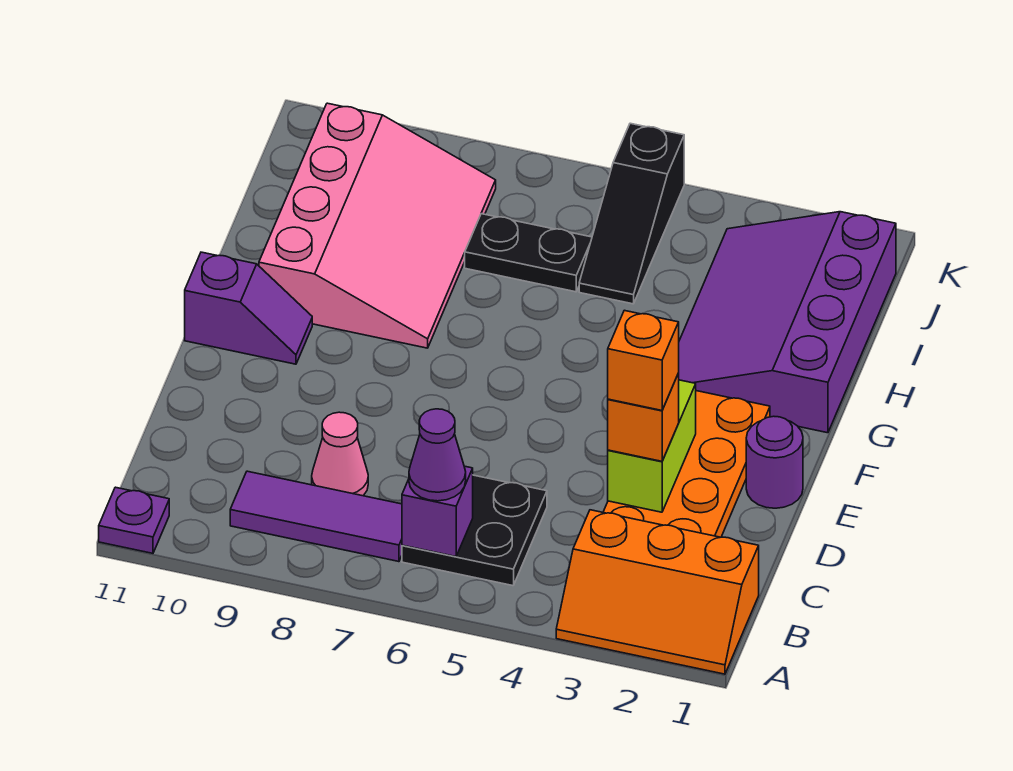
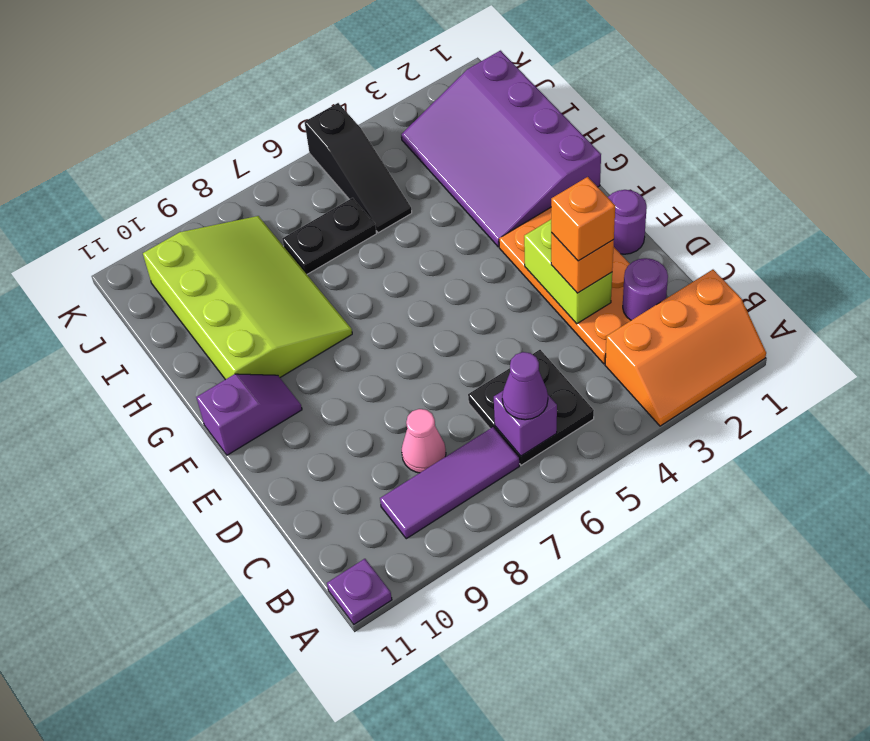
none -> purple round brick C2 level 2
pink slope G8:J10 level 1 top 10 -> lime slope G8:J10 level 1 top 10

